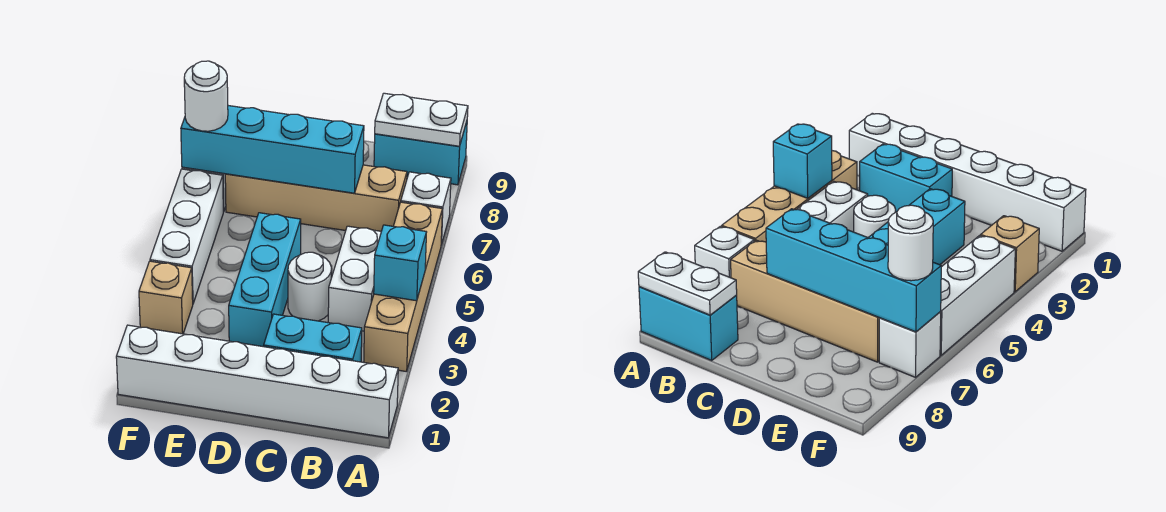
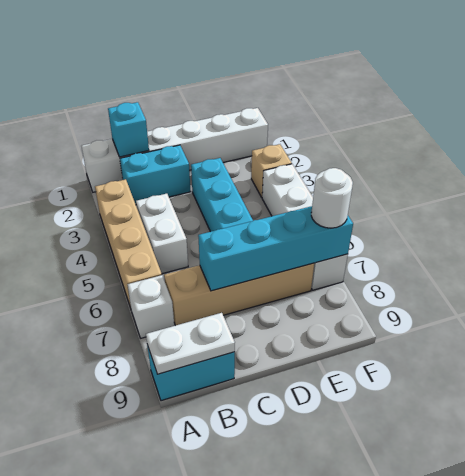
cyan brick A4 level 2 -> cyan brick B1 level 2
white round brick C4 level 1 -> none

